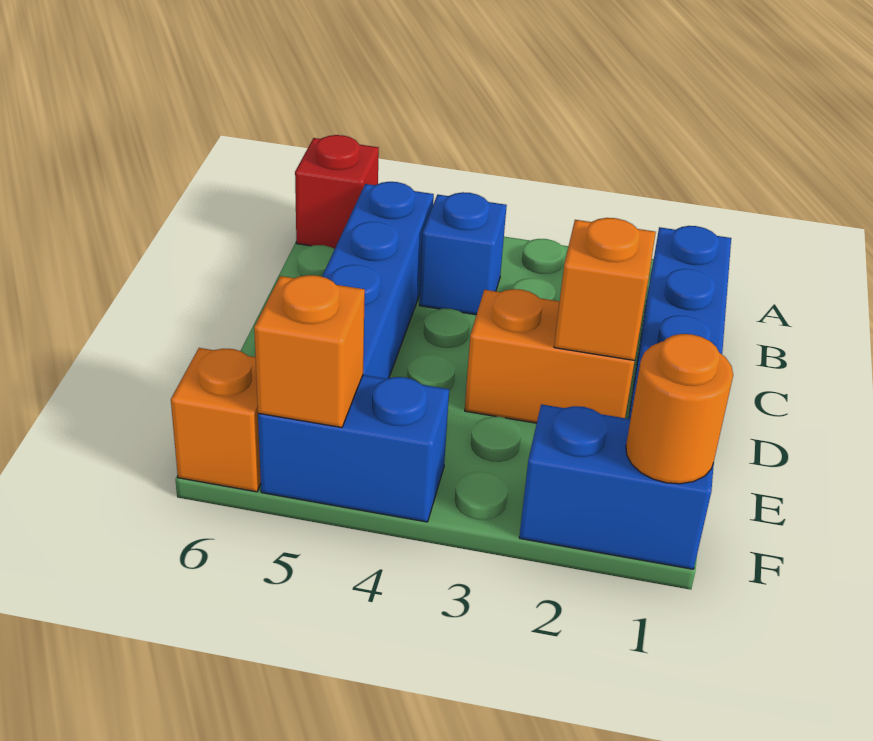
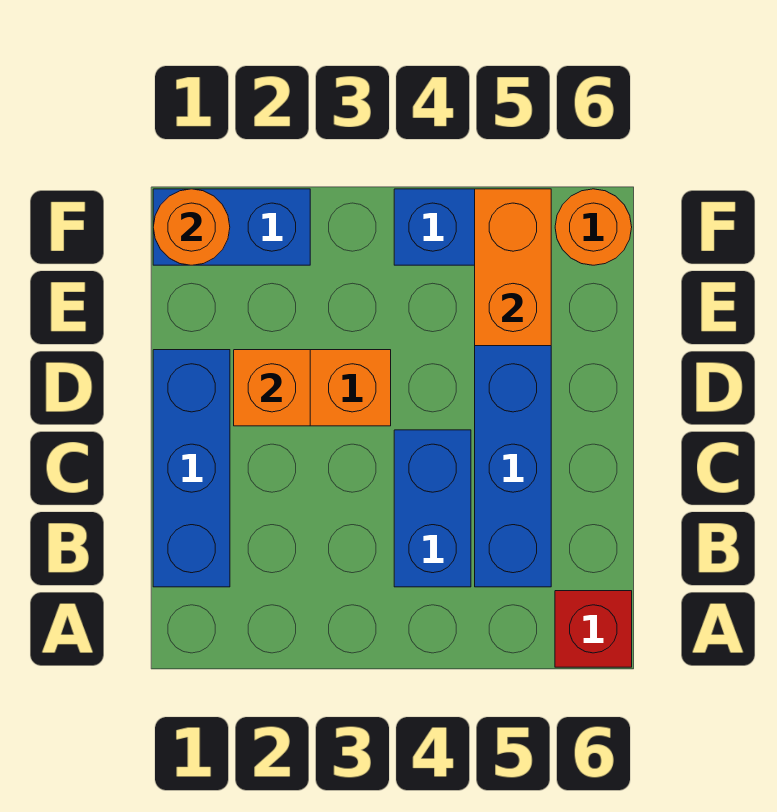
blue brick B4 level 1 -> blue brick B4:C4 level 1
orange brick F5 level 2 -> orange brick E5:F5 level 2
orange brick F6 level 1 -> orange round brick F6 level 1

